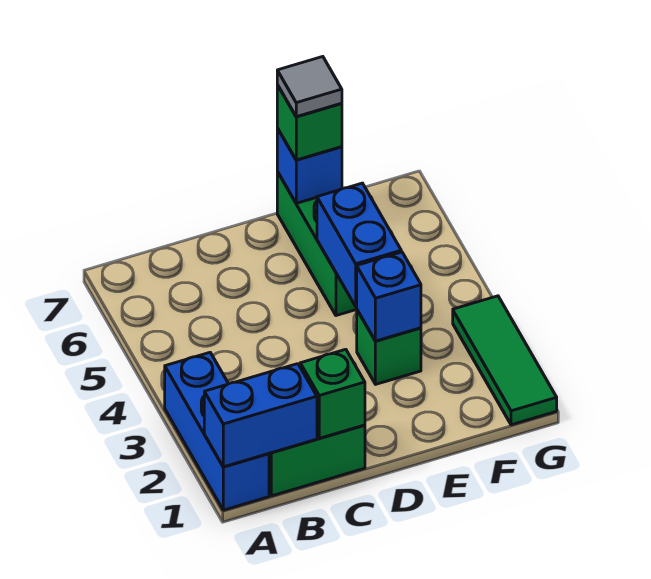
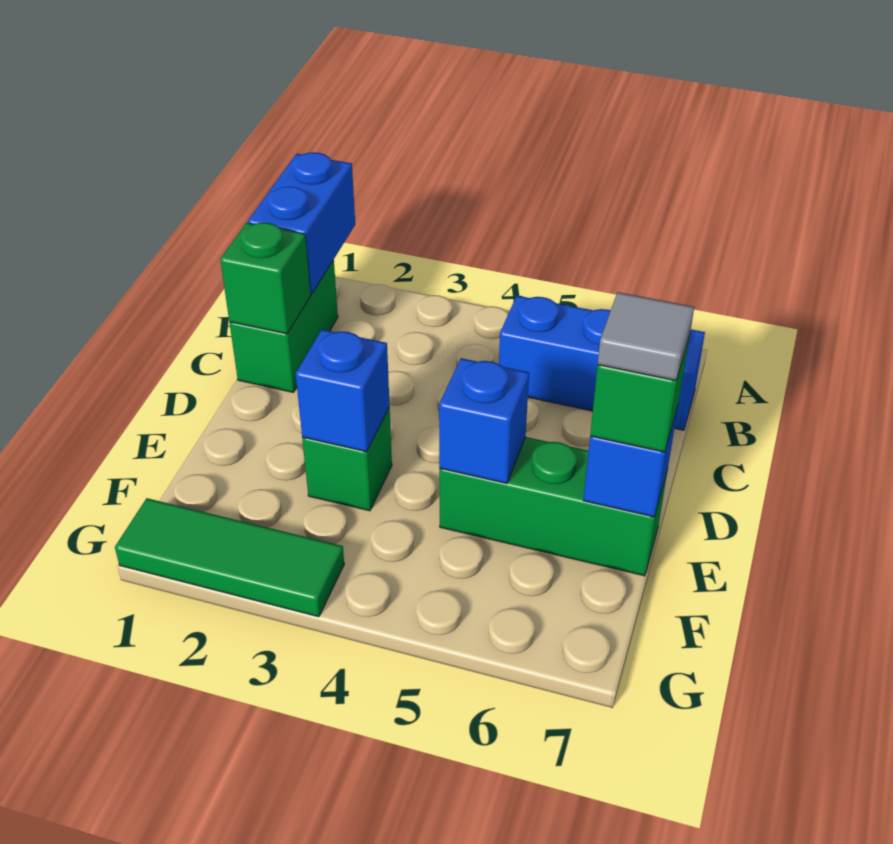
blue brick A1:A3 level 1 -> blue brick B5:B7 level 1
blue brick E4:E5 level 2 -> blue brick E5 level 2

